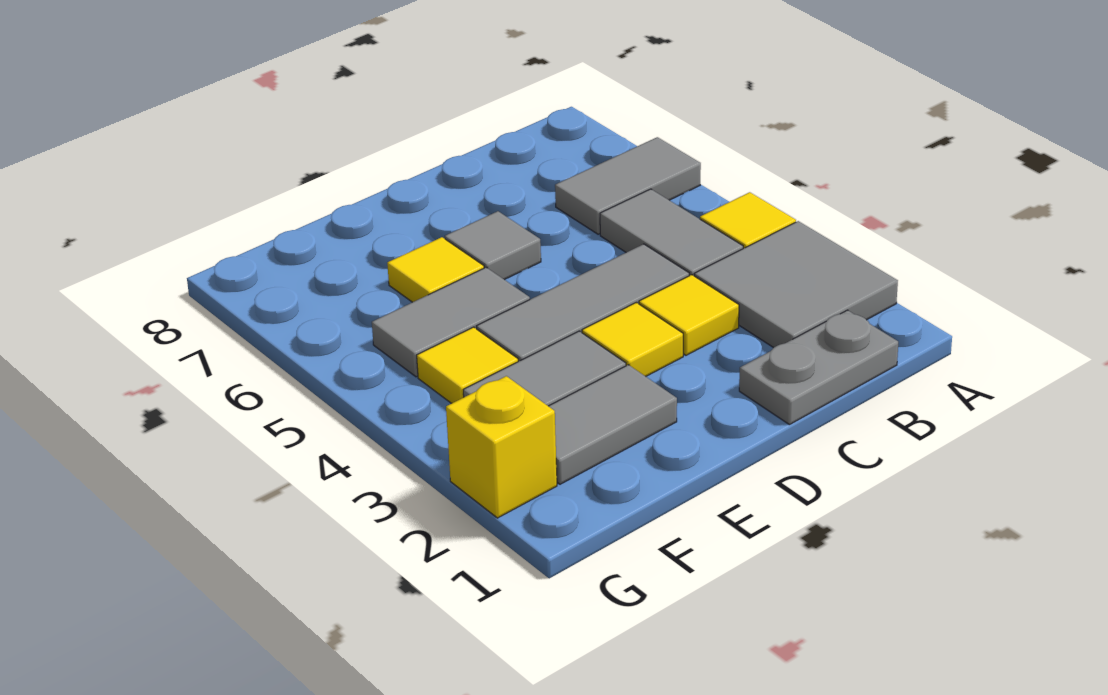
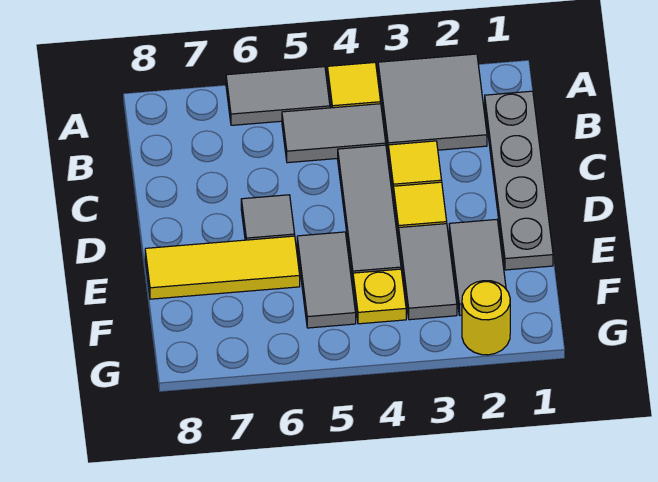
grey tile A6:B6 level 1 -> grey tile A5:A6 level 1
grey plate B1:C1 level 1 -> grey plate B1:E1 level 1
yellow tile E6 level 1 -> yellow tile E6:E8 level 1
yellow tile F4 level 1 -> yellow plate F4 level 1
yellow brick G2 level 1 -> yellow round brick G2 level 1

